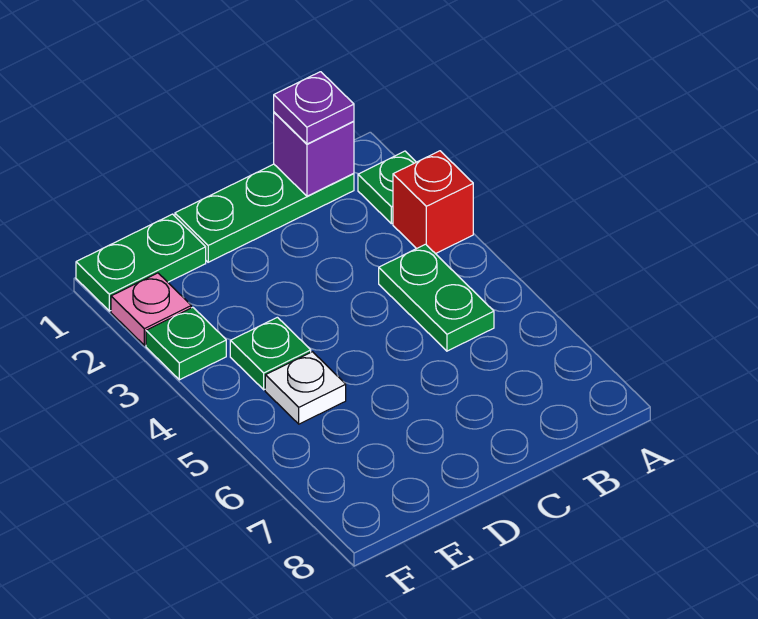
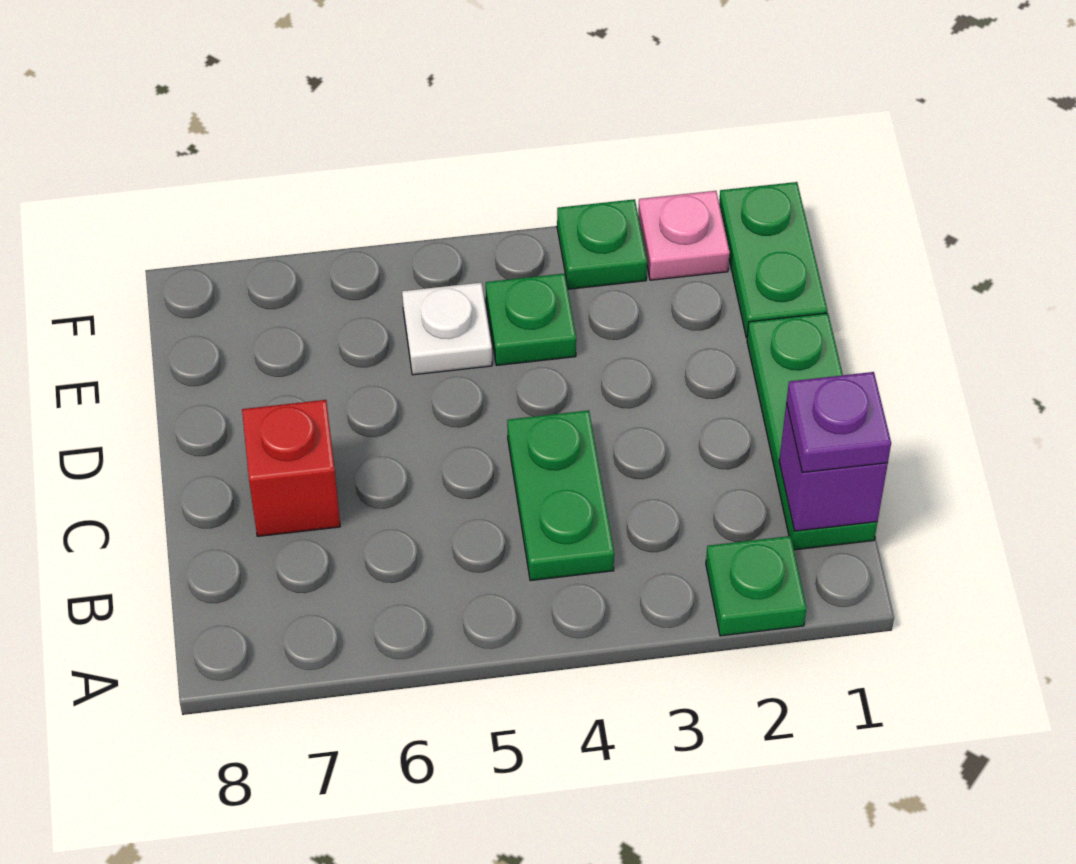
red brick A3 level 1 -> red brick C7 level 1
green plate B4:B5 level 1 -> green plate B4:C4 level 1

